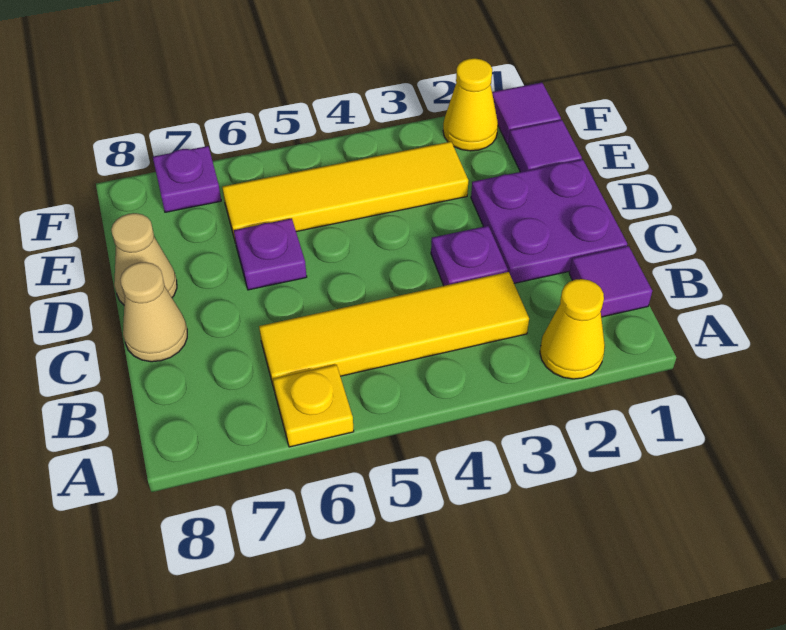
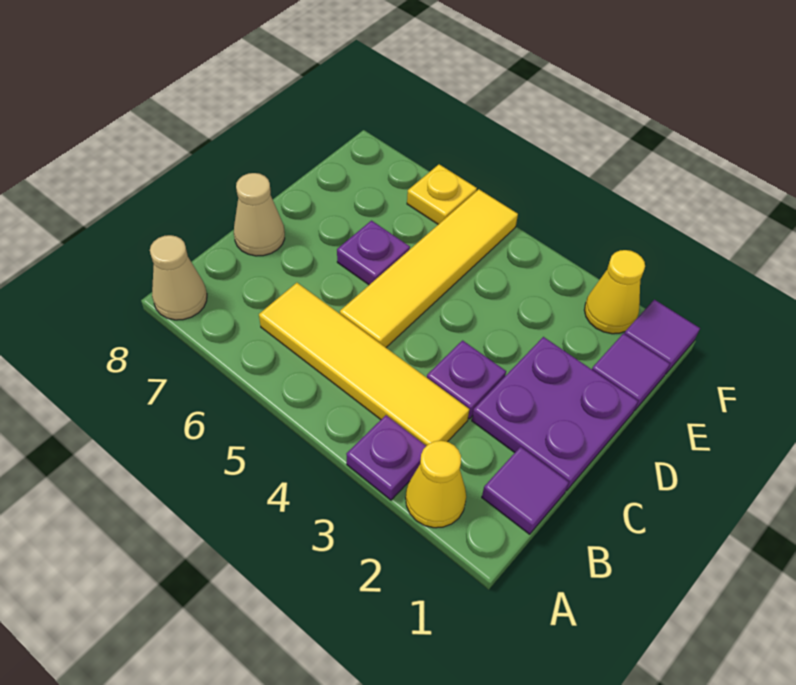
yellow plate A6 level 1 -> yellow plate F6 level 1
tan cone D8 level 1 -> tan cone A8 level 1
yellow tile E3:E6 level 1 -> yellow tile C5:F5 level 1
purple plate F7 level 1 -> purple plate A3 level 1

